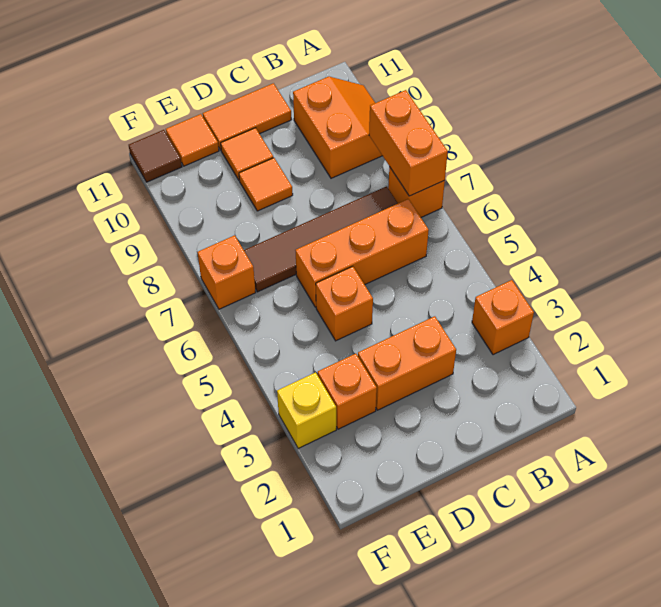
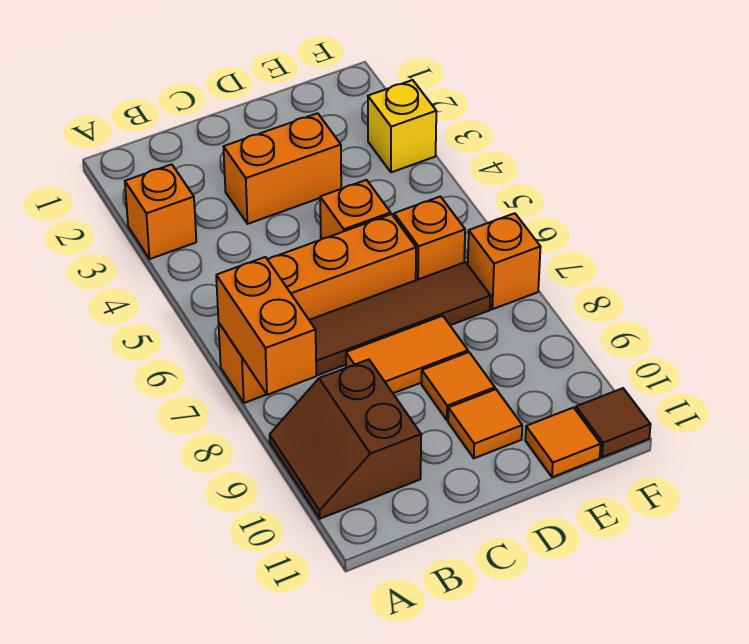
orange slope A9:B10 level 1 top B -> brown slope A9:B10 level 1 top B
orange tile C11:D11 level 1 -> orange tile C8:D8 level 1
orange brick E3 level 1 -> orange brick E6 level 1

